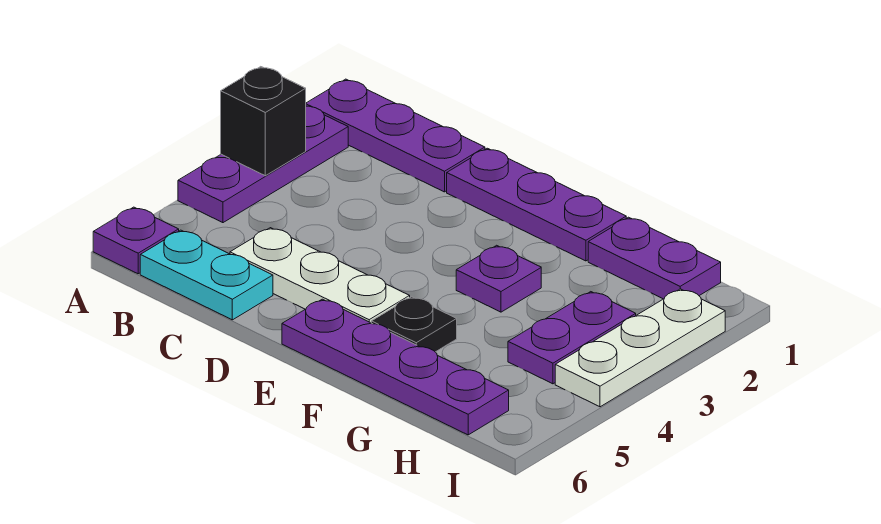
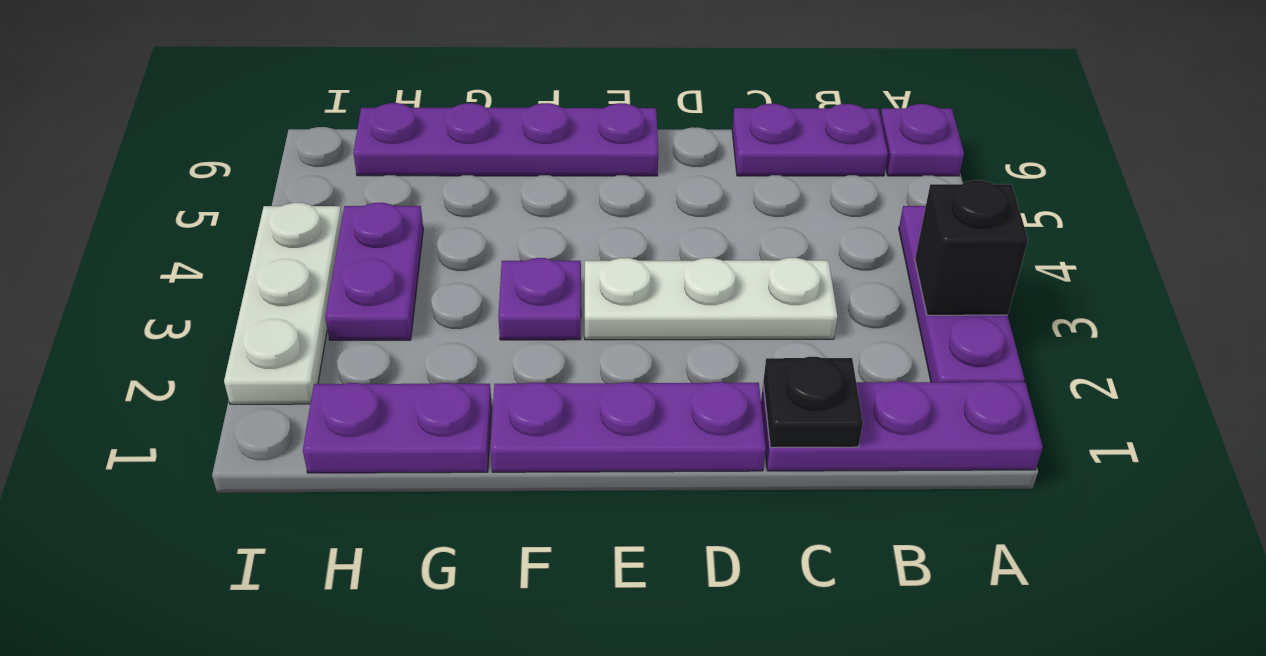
cyan plate B6:C6 level 1 -> purple plate B6:C6 level 1
white plate C5:E5 level 1 -> white plate C3:E3 level 1
black plate F5 level 1 -> black plate C1 level 2

